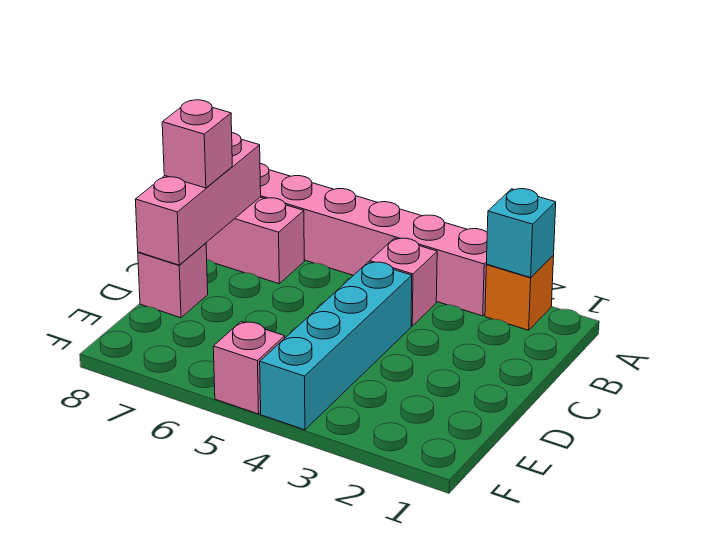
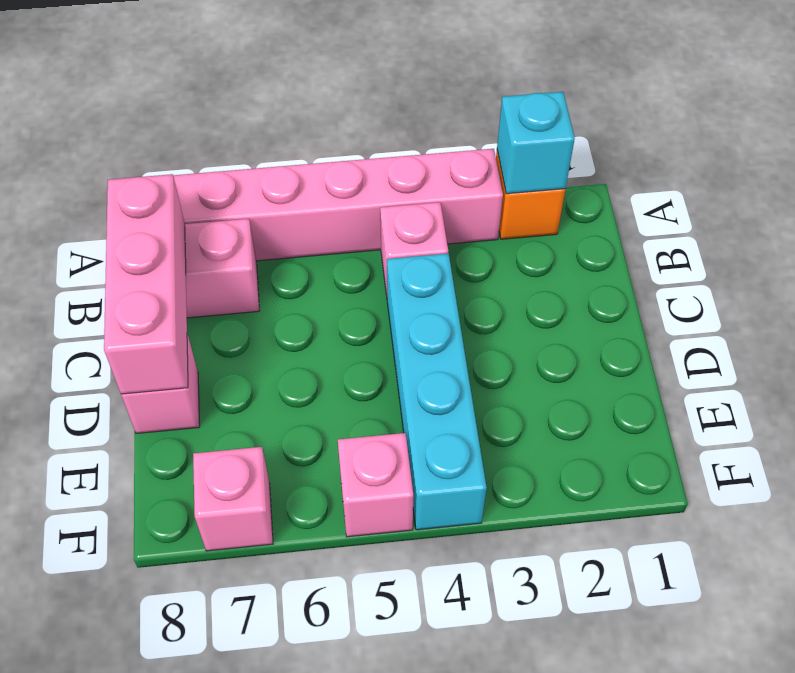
pink brick C8 level 3 -> pink brick F7 level 1

